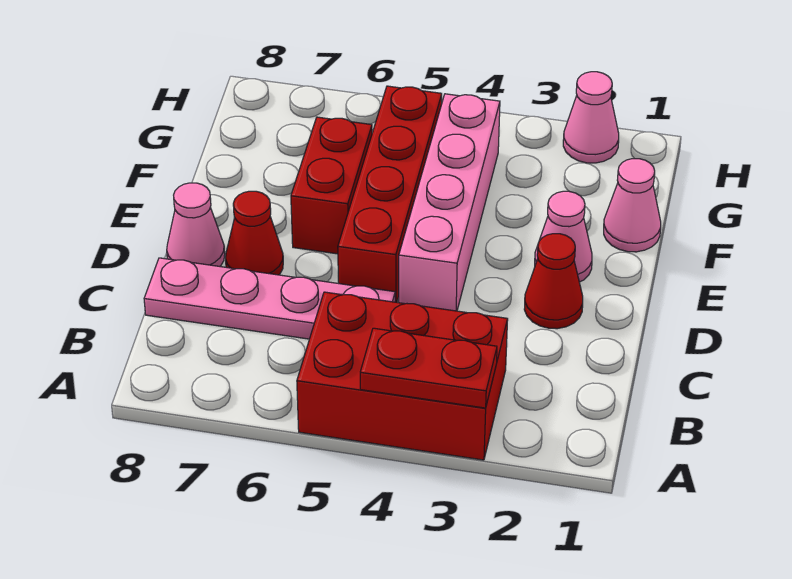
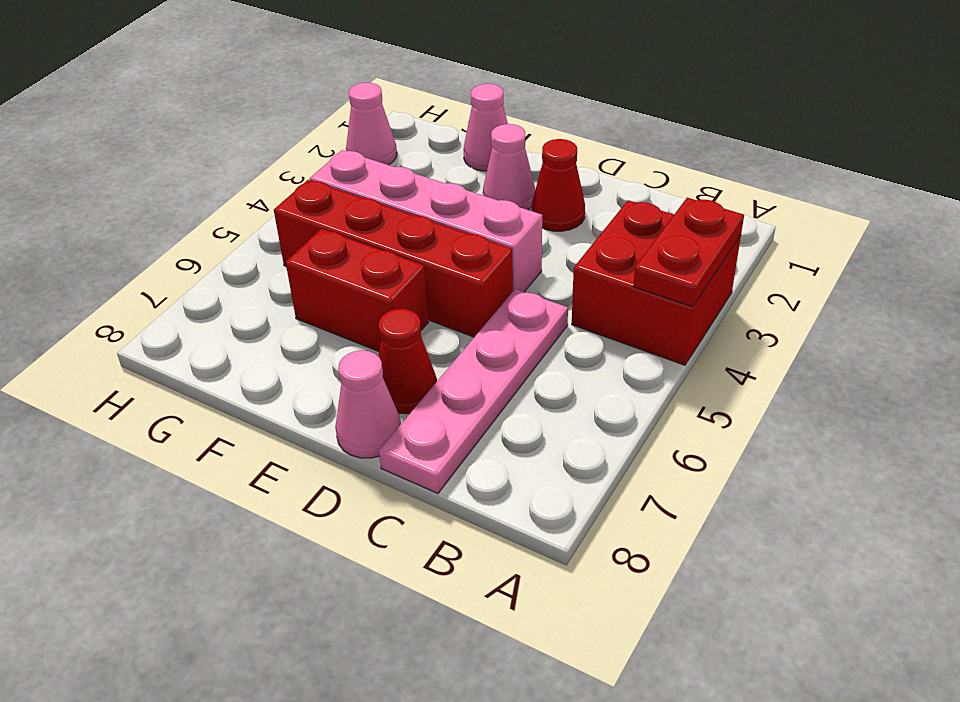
red brick A3:B5 level 1 -> red brick A3:B4 level 1

